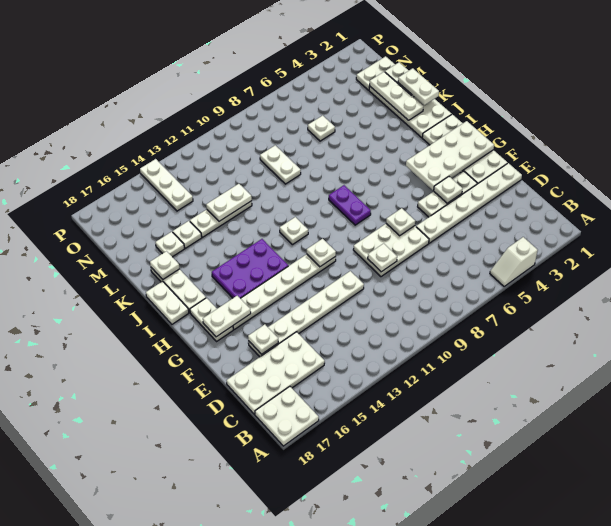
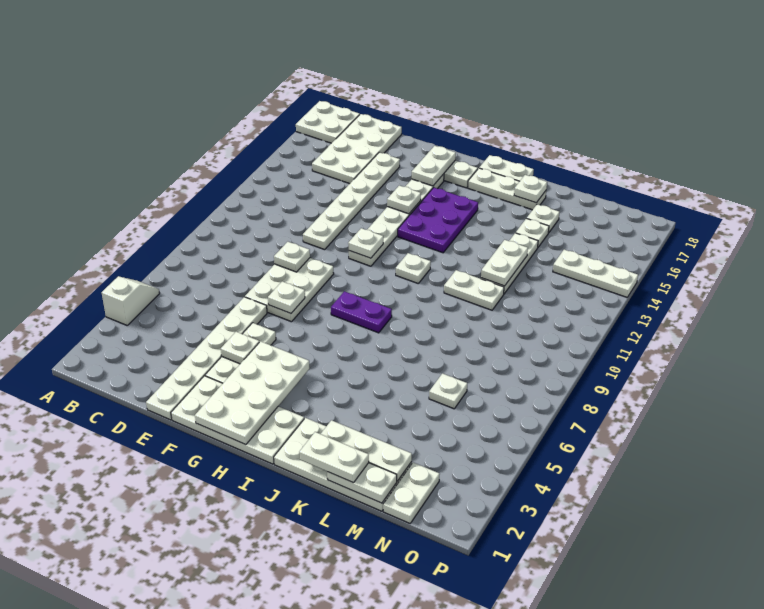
white plate E16 level 2 -> white plate G14 level 2
white plate L9:M9 level 1 -> white plate K11:L11 level 1

